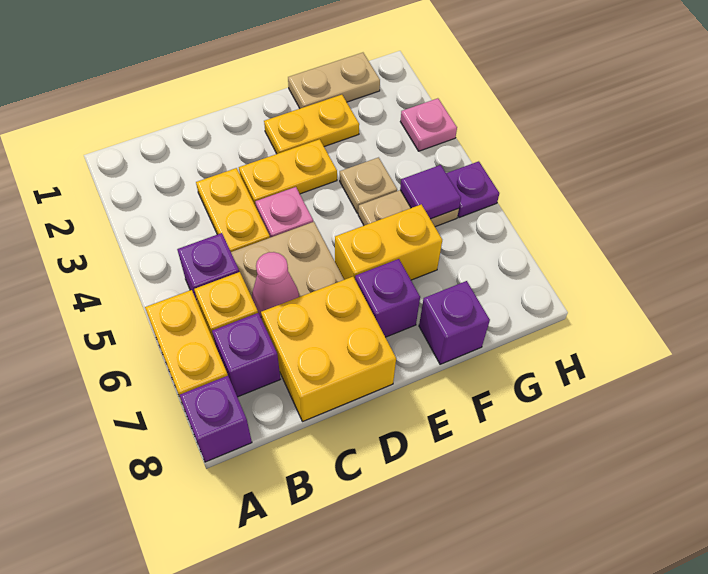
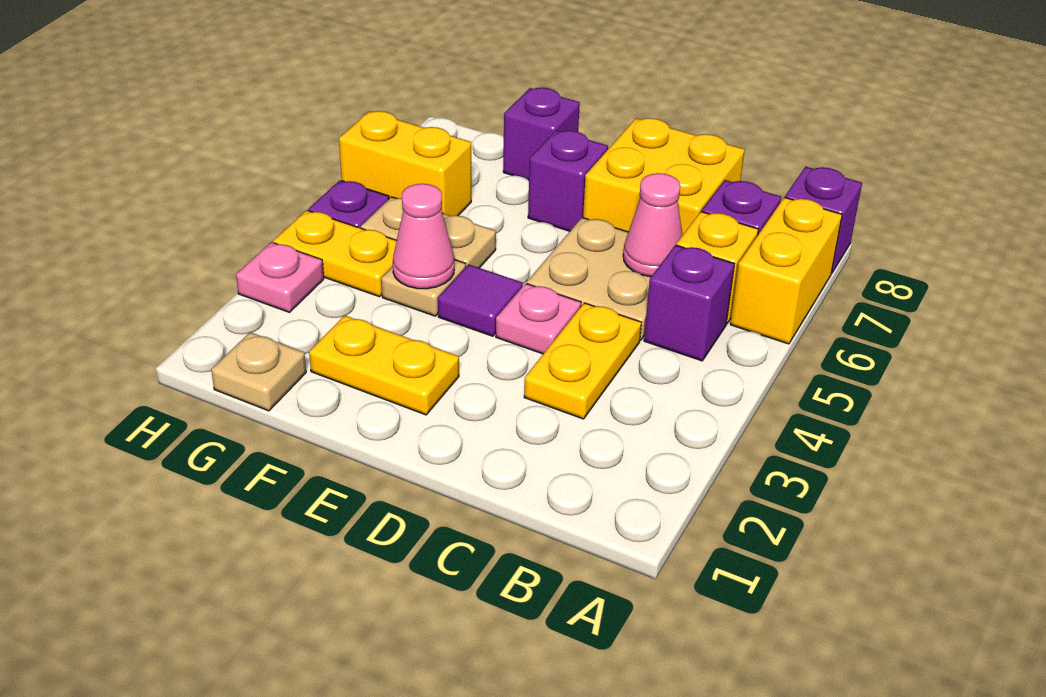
yellow plate D3:E3 level 1 -> yellow plate G4:H4 level 1
yellow brick E6:F6 level 1 -> yellow brick G6:H6 level 1
tan plate F1:G1 level 1 -> tan plate G1 level 1
none -> pink cone F4 level 2
purple tile G5 level 2 -> purple tile E4 level 1

